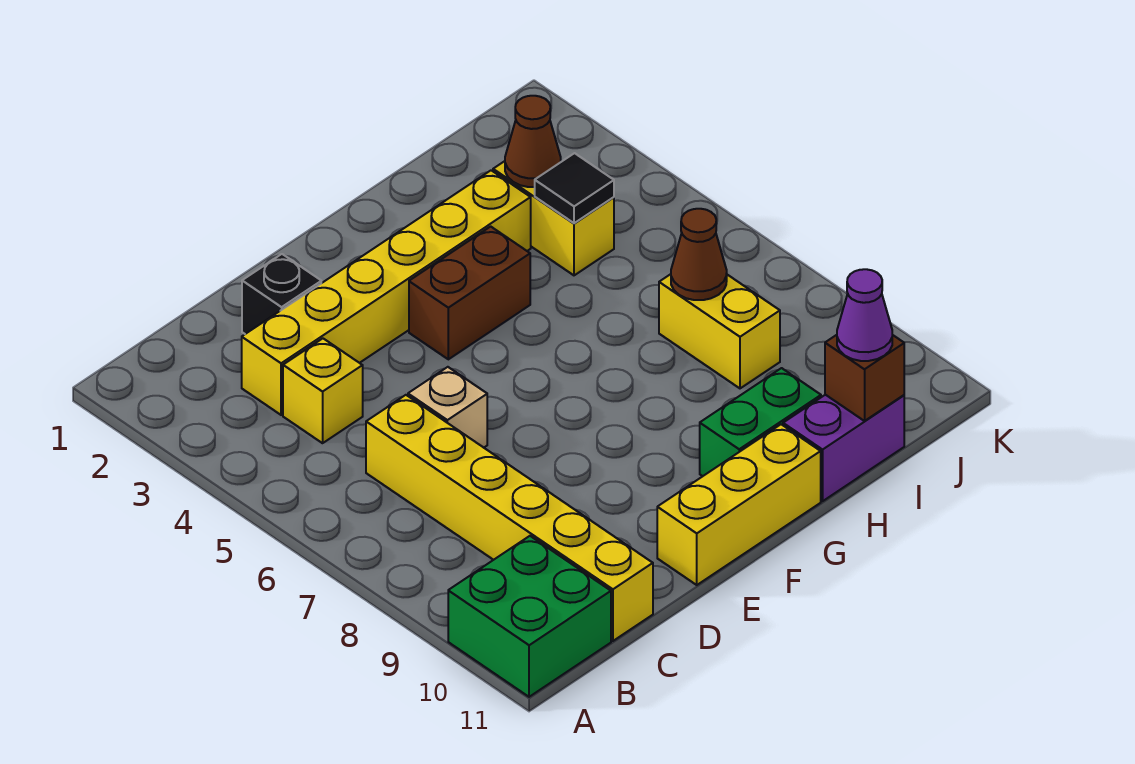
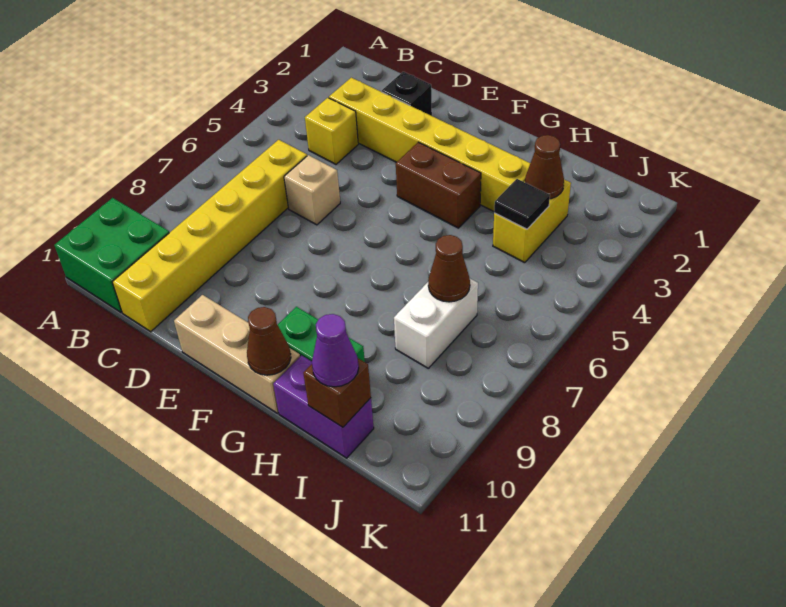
yellow brick E11:G11 level 1 -> tan brick E11:G11 level 1
none -> brown cone G11 level 2
yellow brick I7:I8 level 1 -> white brick I7:I8 level 1

